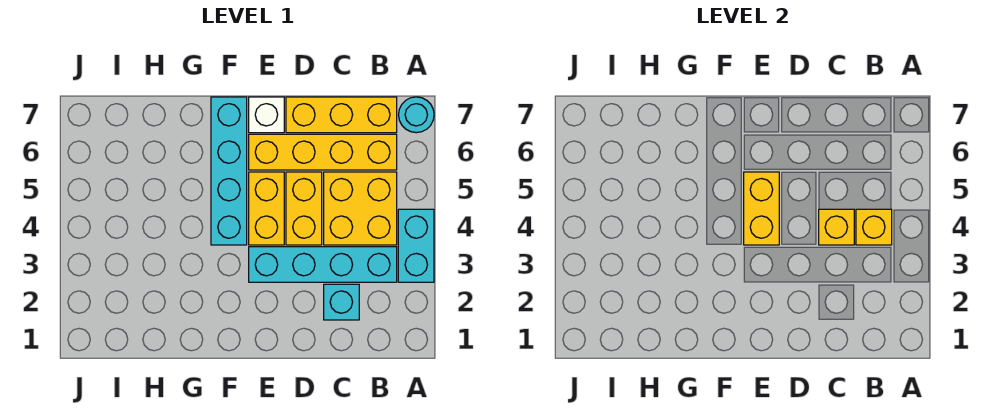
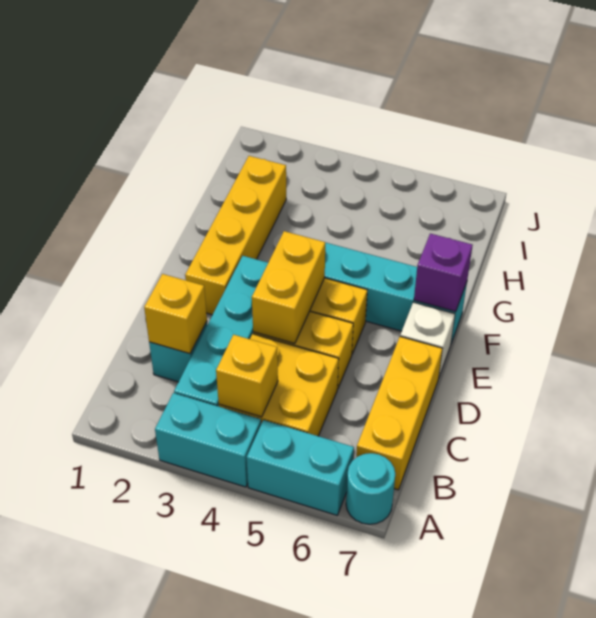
none -> cyan brick A5:A6 level 1
yellow brick B6:E6 level 1 -> yellow brick E2:H2 level 1
yellow brick C4 level 2 -> yellow brick C2 level 2
yellow brick E4:E5 level 2 -> yellow brick D4:E4 level 2
none -> purple brick F7 level 2

